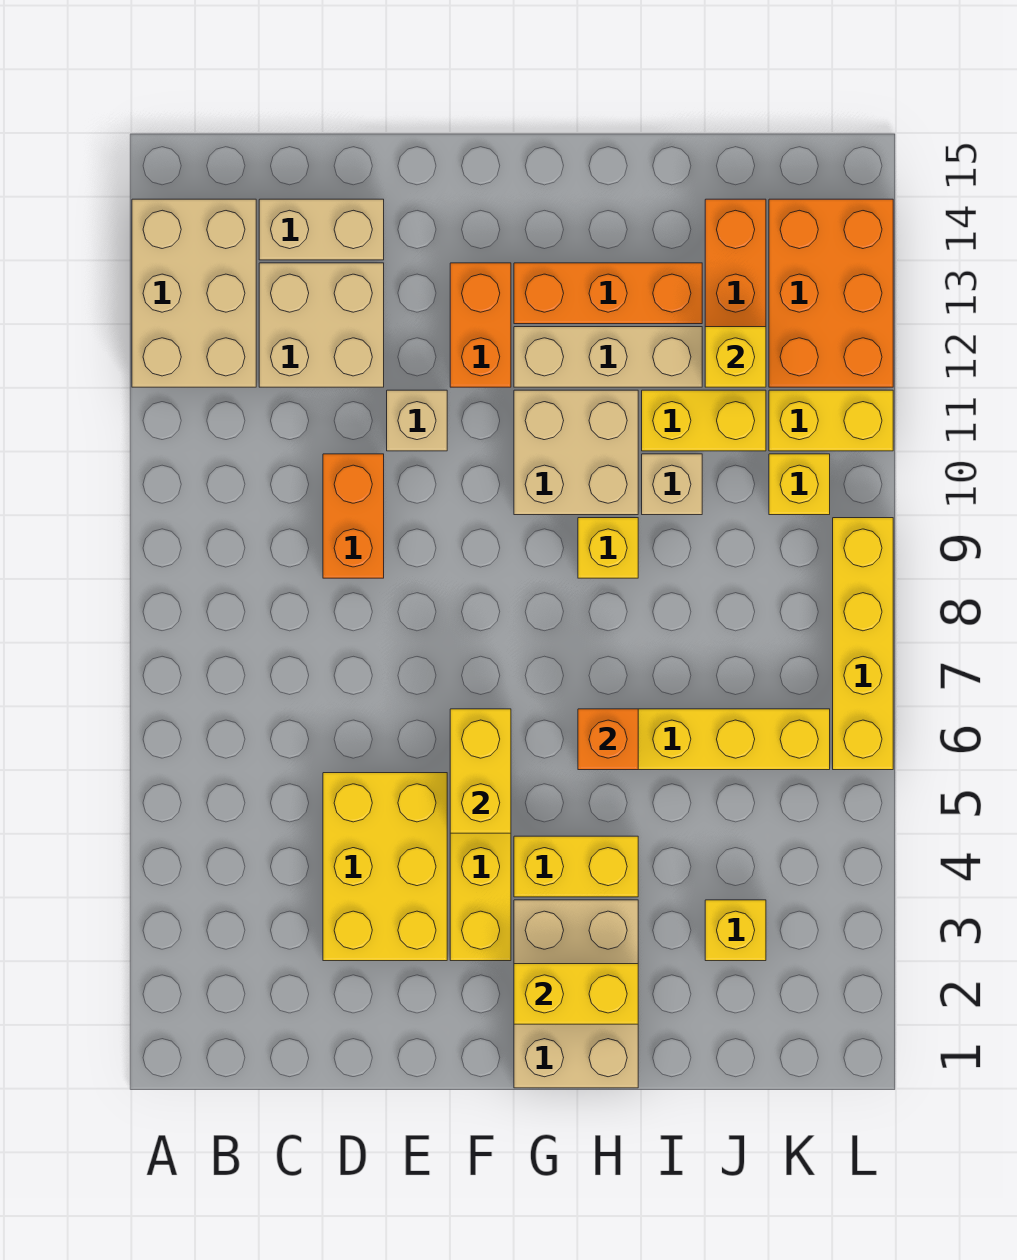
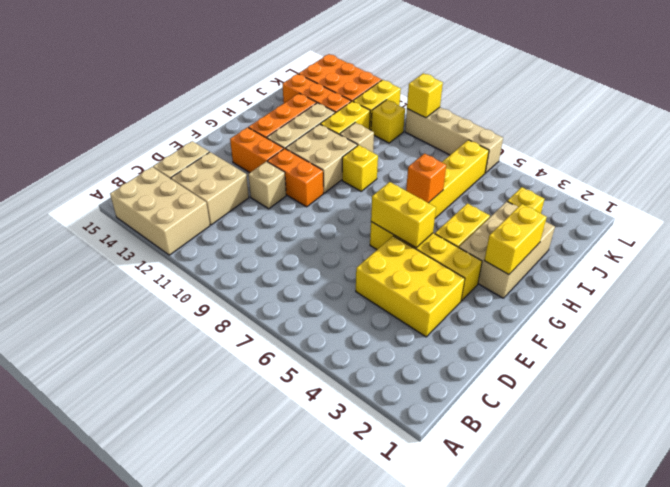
orange brick D9:D10 level 1 -> orange brick F10:F11 level 1
tan brick G1:H3 level 1 -> tan brick G2:I3 level 1
yellow brick J12 level 2 -> yellow brick L9 level 2
yellow brick L6:L9 level 1 -> tan brick L6:L9 level 1

